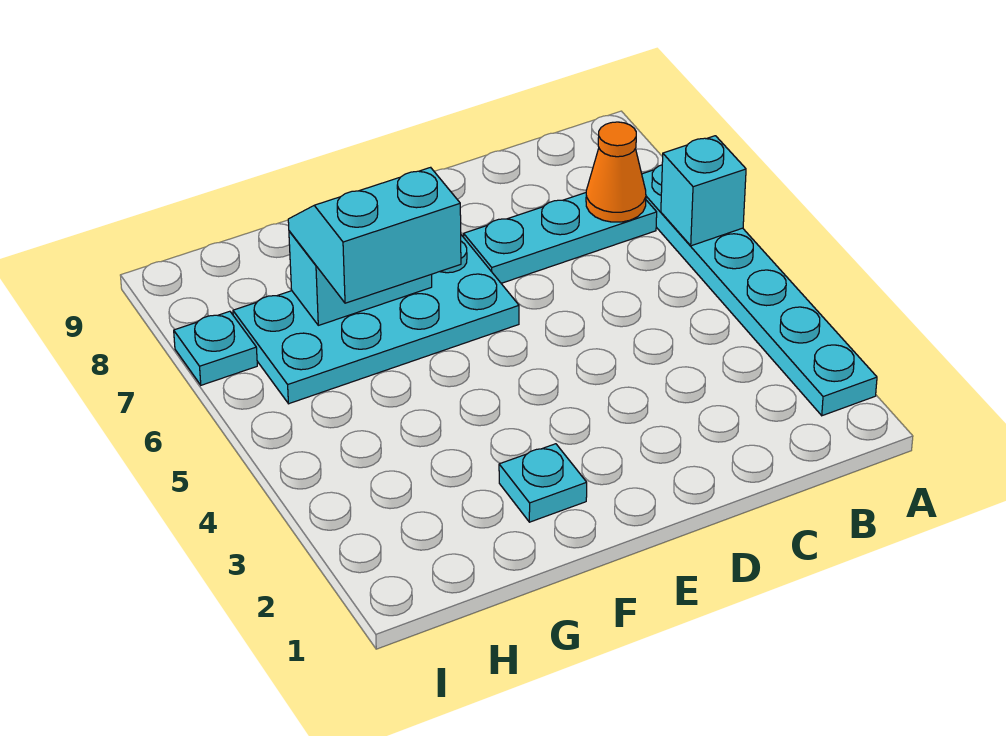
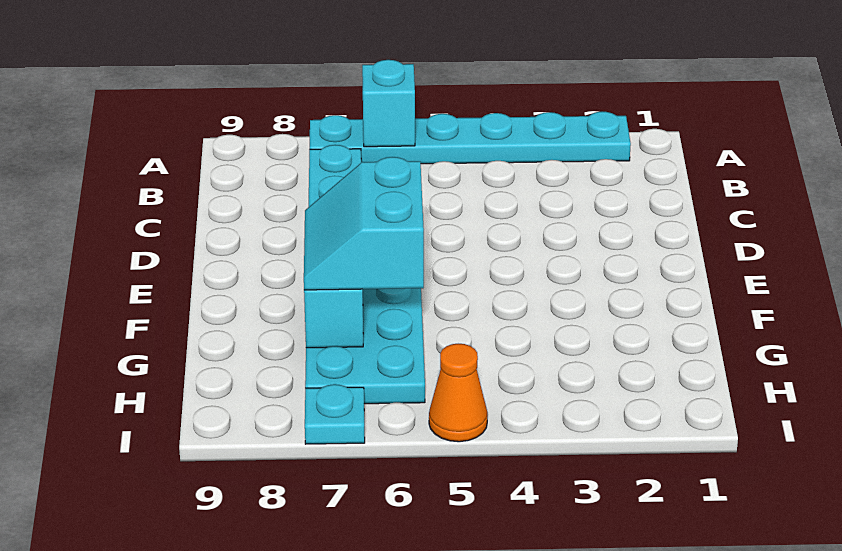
orange cone B7 level 2 -> orange cone I5 level 1
cyan plate F2 level 1 -> none

